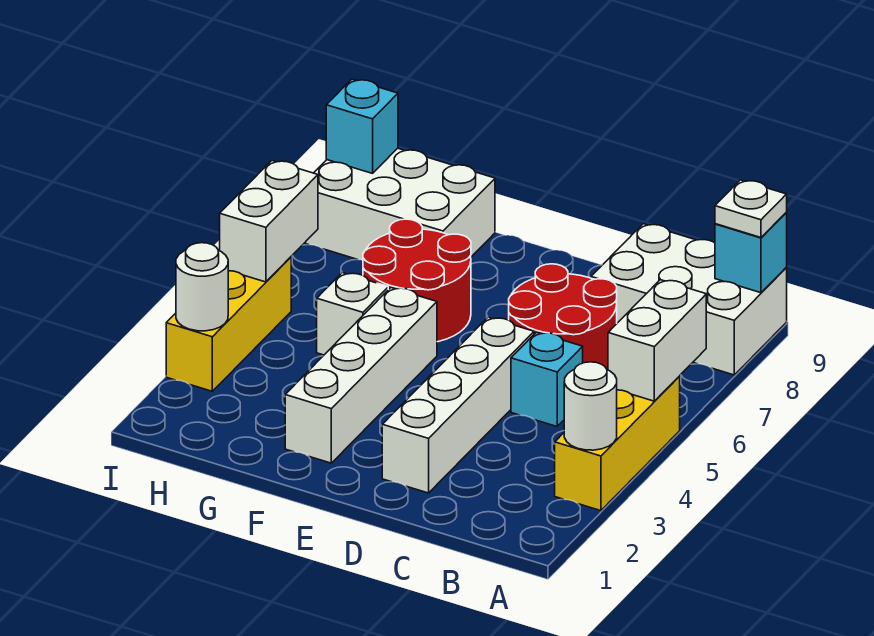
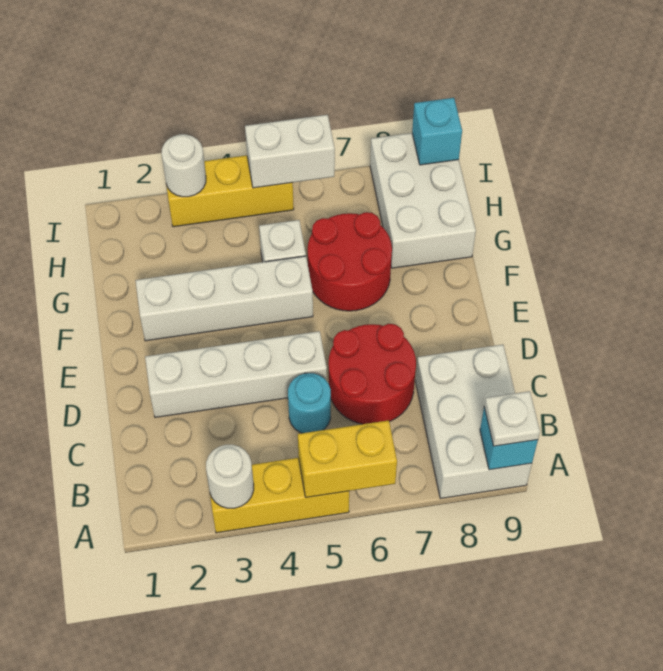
white brick A5:A6 level 2 -> yellow brick A5:A6 level 2
cyan brick C5 level 1 -> cyan round brick C5 level 1

